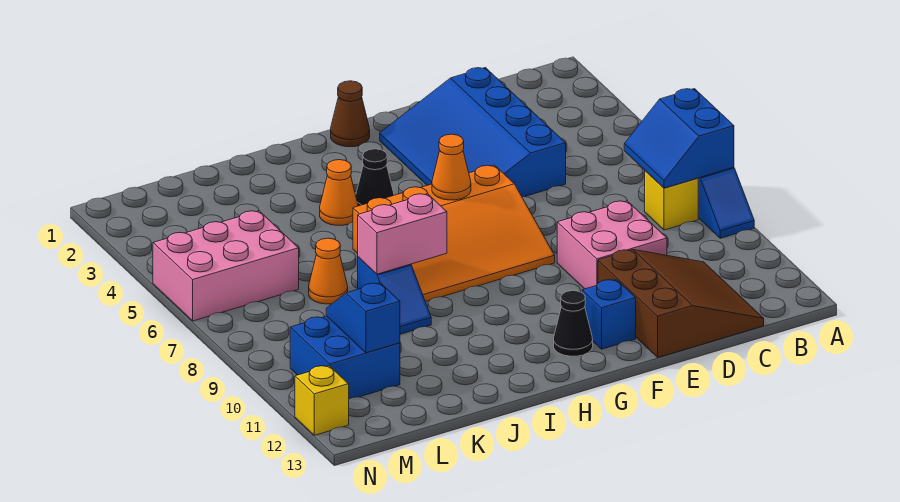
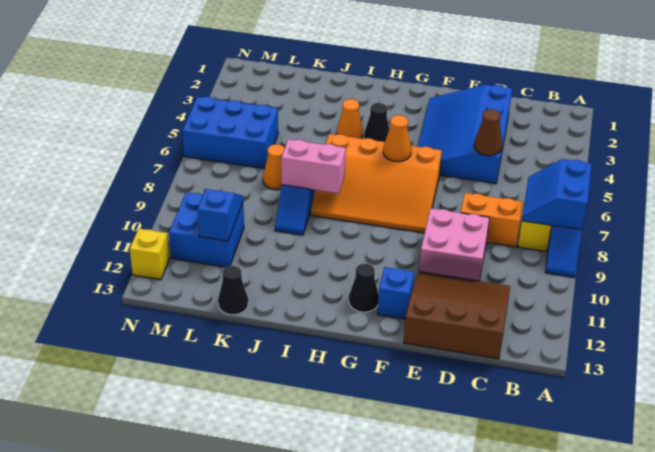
none -> orange brick C8:D8 level 1
brown slope C11:E13 level 1 top E -> brown slope C11:E13 level 1 top 13
brown cone G1 level 1 -> brown cone D5 level 2
none -> black cone K13 level 1
pink brick L5:N6 level 1 -> blue brick L5:N6 level 1

